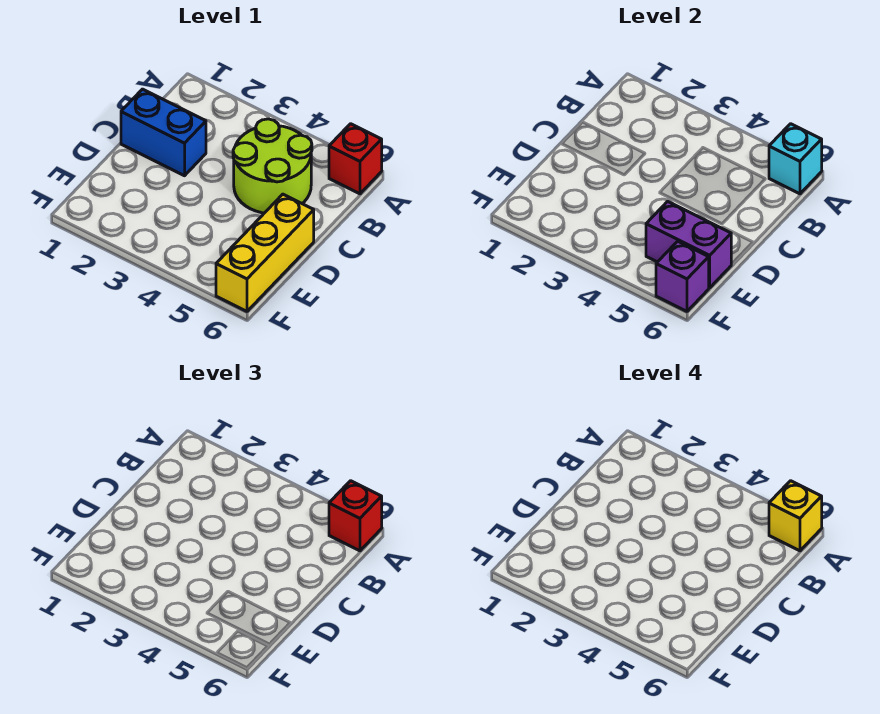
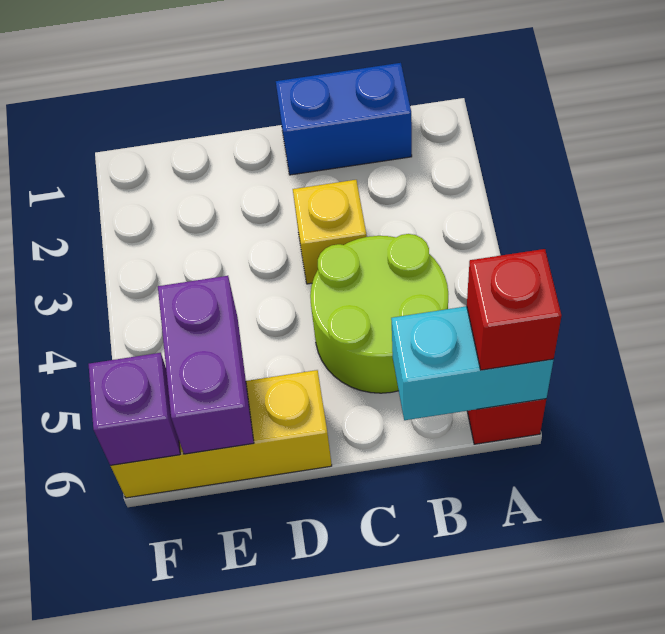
cyan brick A6 level 2 -> cyan brick A6:B6 level 2
yellow brick A6 level 4 -> yellow brick C3 level 1
blue brick C1:C2 level 1 -> blue brick B1:C1 level 1

